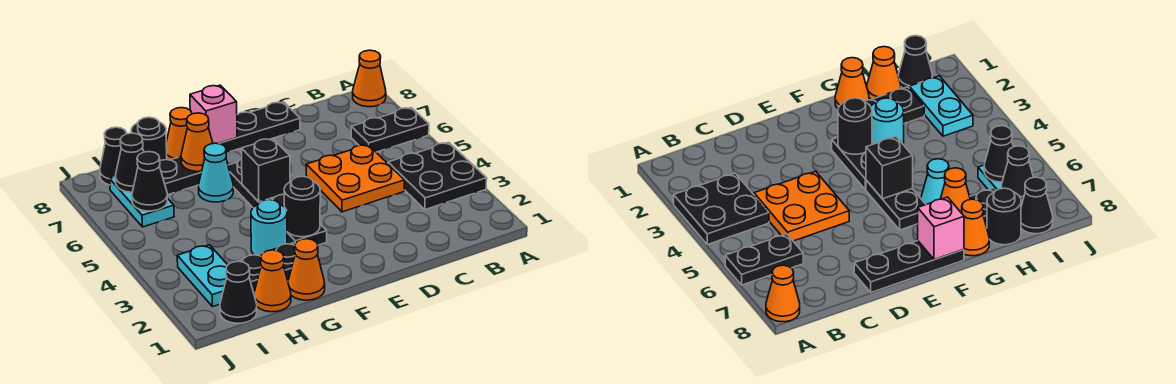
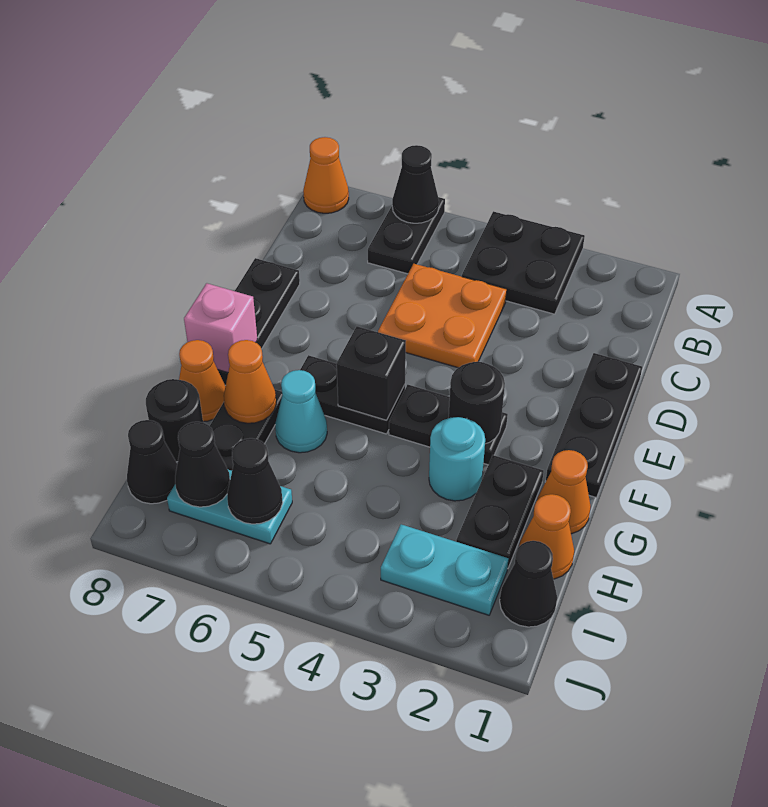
none -> black cone A6 level 2
none -> black plate D1:F1 level 1

